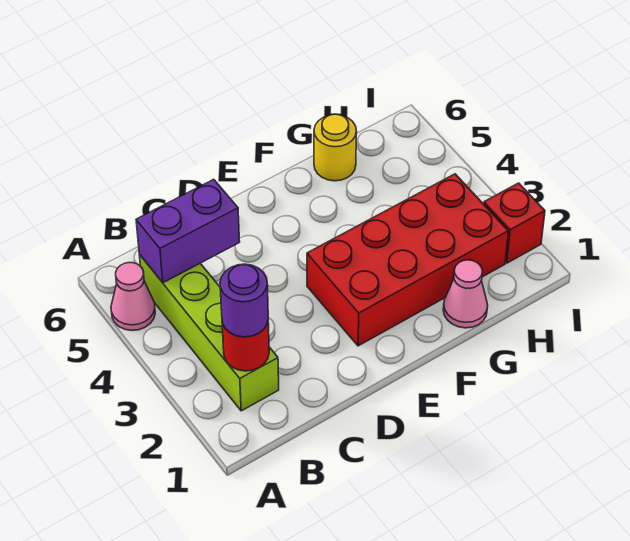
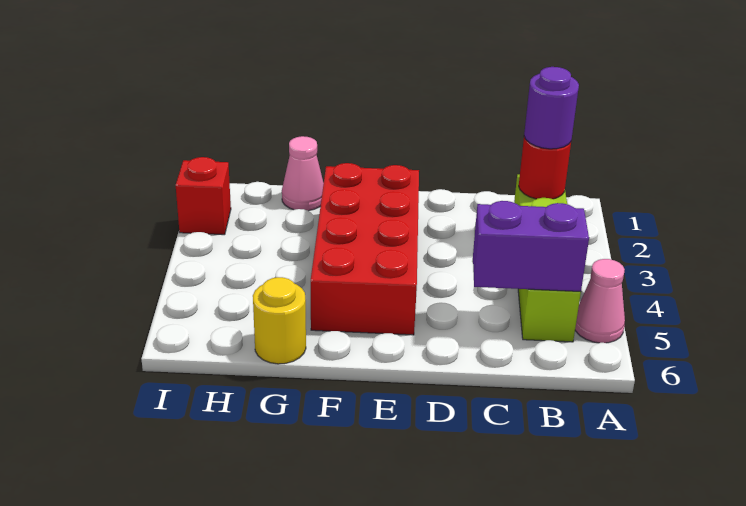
red brick E2:H3 level 1 -> red brick E2:F5 level 1

